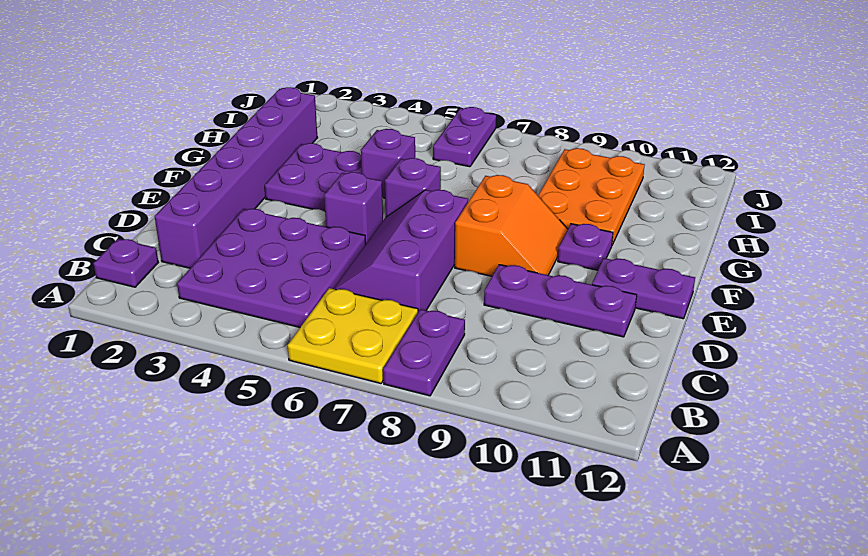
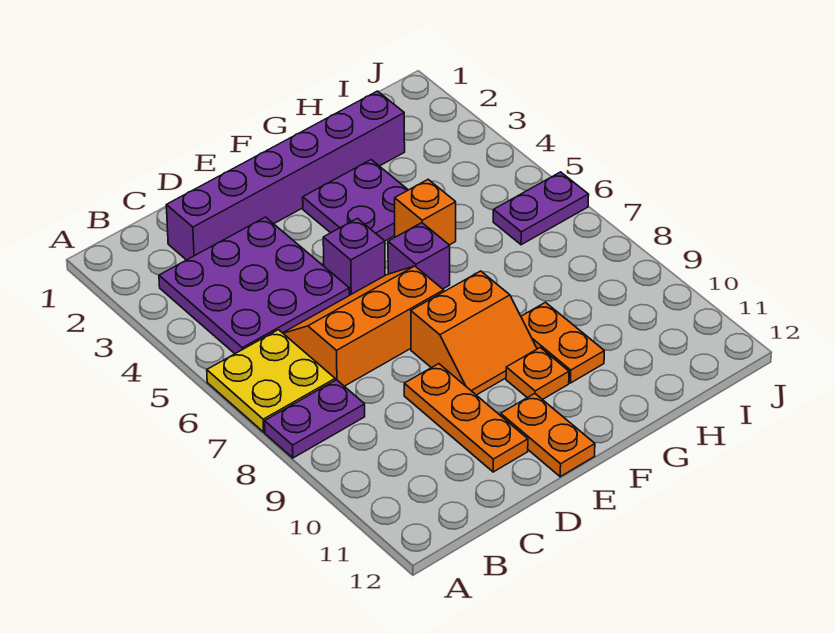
purple plate B1 level 1 -> none
purple slope C6:E7 level 1 top 7 -> orange slope C6:E7 level 1 top 7
purple plate D9:D11 level 1 -> orange plate D9:D11 level 1
purple plate E11:E12 level 1 -> orange plate E11:E12 level 1
purple plate F10 level 1 -> orange plate F10 level 1
purple brick G5 level 1 -> orange brick G5 level 1
orange plate G9:I10 level 1 -> orange plate G9:G10 level 1

